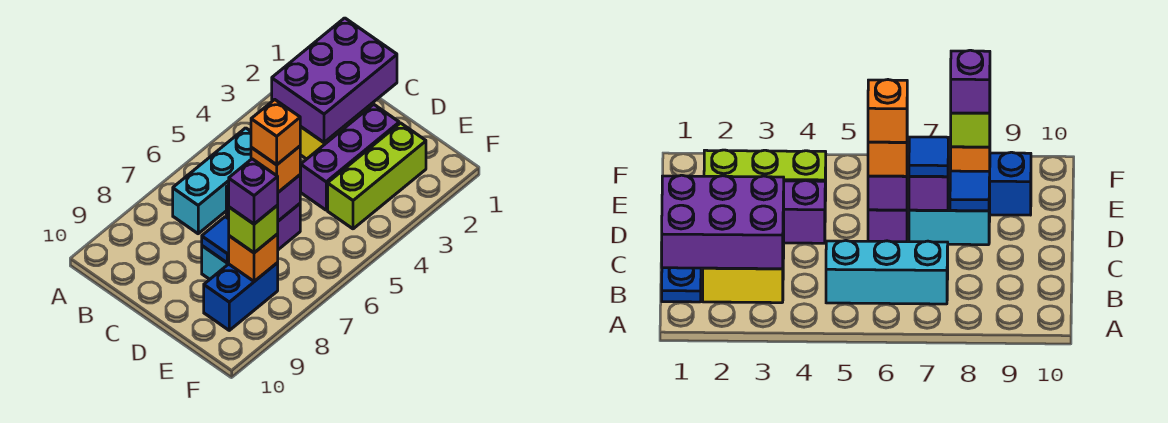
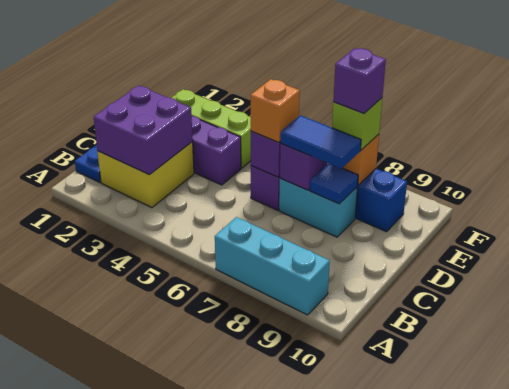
purple brick B1:C3 level 2 -> purple brick B2:C3 level 2
cyan brick B5:B7 level 1 -> cyan brick A7:A9 level 1
orange brick D6 level 4 -> none
blue tile D7 level 3 -> blue tile D7:D8 level 3

